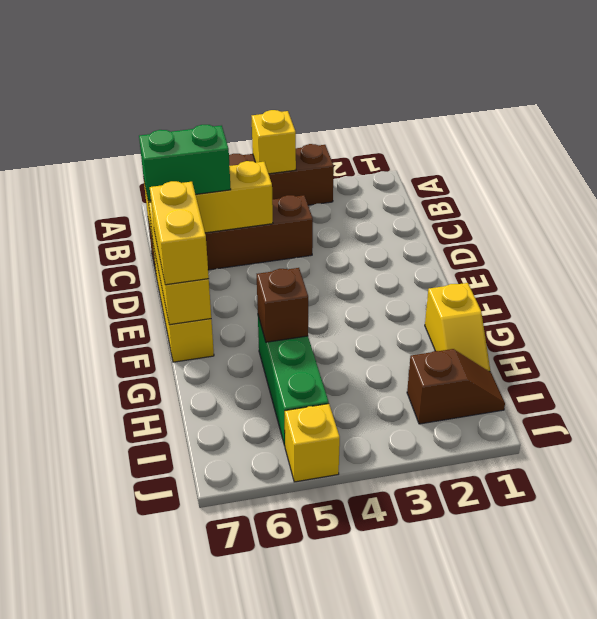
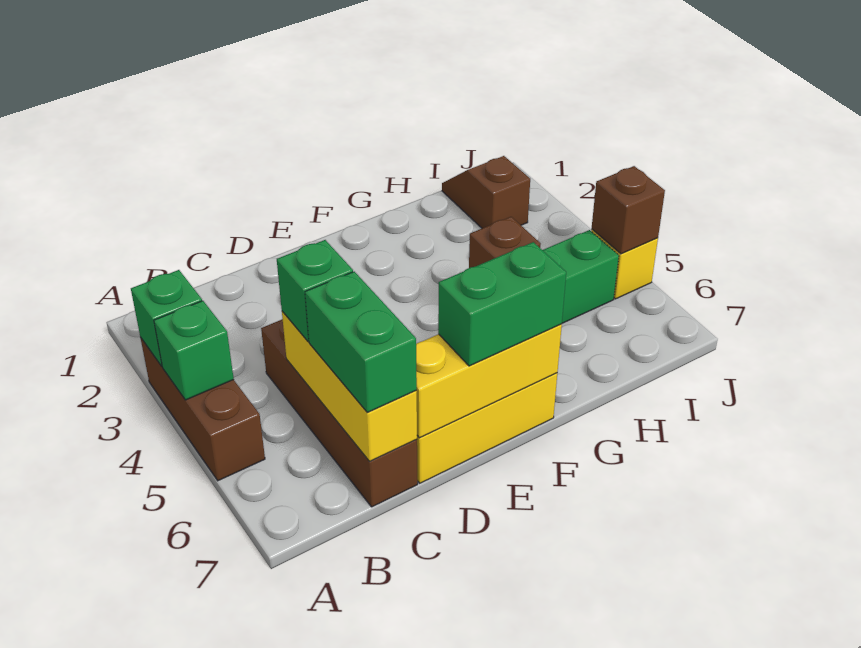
none -> green brick A3 level 2
yellow brick A4 level 2 -> green brick A4 level 2
none -> green brick C5 level 3
yellow brick E7:F7 level 3 -> green brick E7:F7 level 3
yellow slope G1:H1 level 1 top G -> none
none -> brown brick J5 level 2

